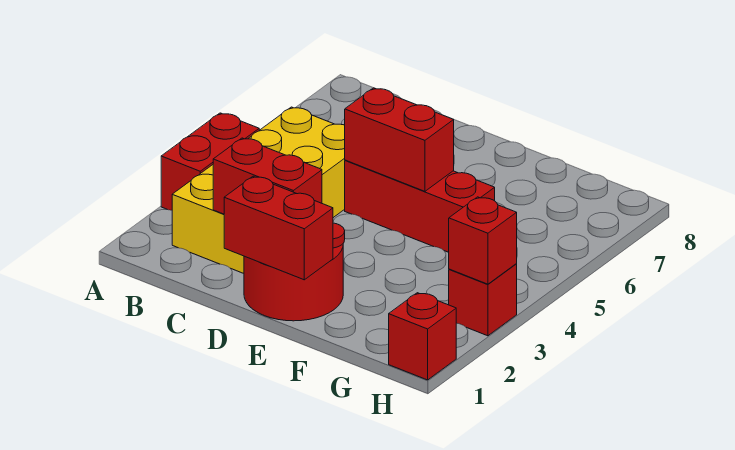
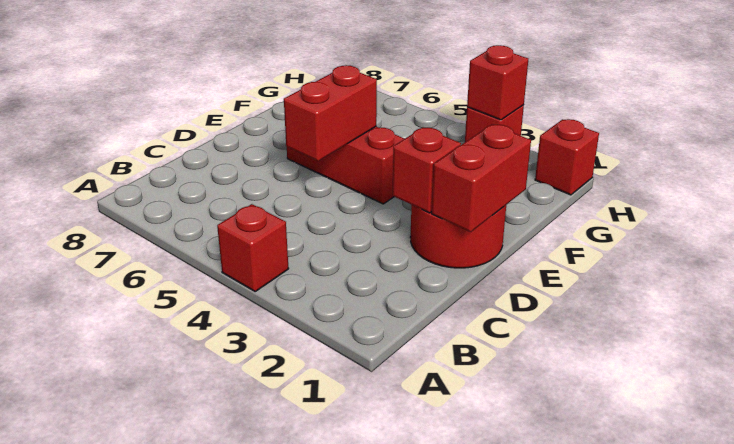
red brick A3:A4 level 1 -> red brick A4 level 1
yellow brick B2:C5 level 1 -> none
red brick C2:D2 level 2 -> red brick D2 level 2
red brick D5:F5 level 1 -> red brick E4:E6 level 1

